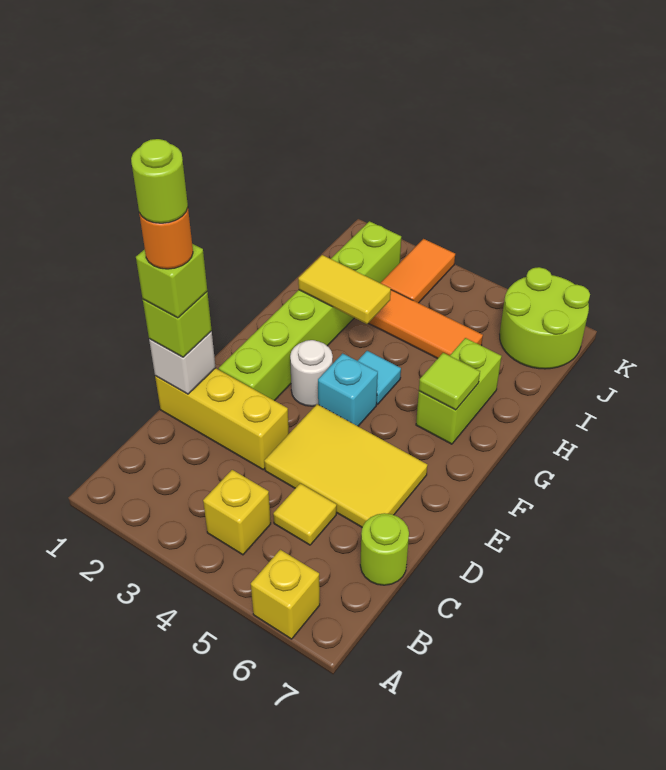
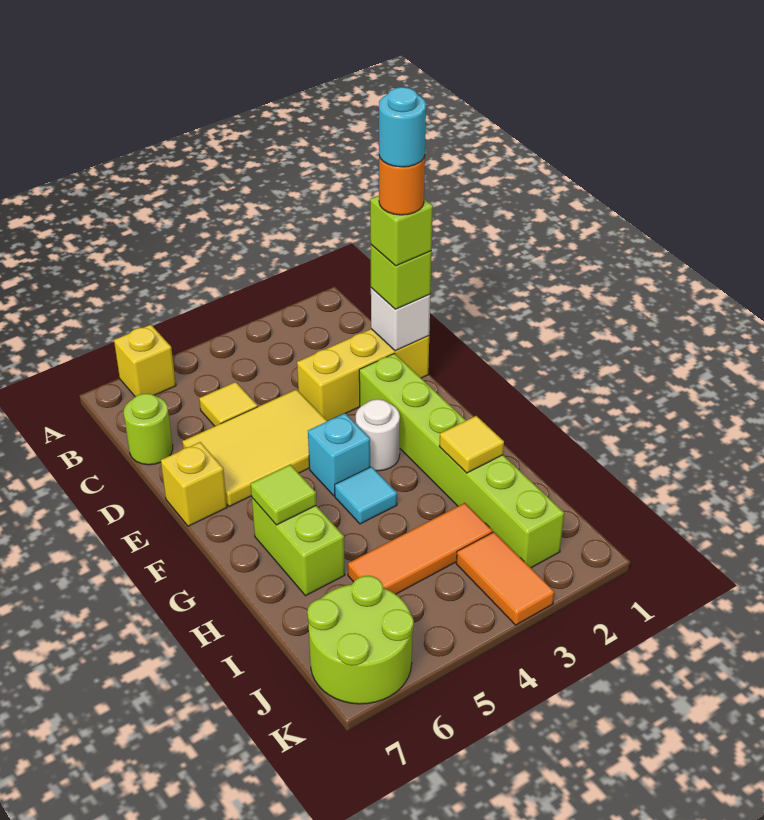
yellow brick B4 level 1 -> yellow brick E7 level 1
lime round brick D1 level 6 -> cyan round brick D1 level 6
yellow tile H2:H3 level 2 -> yellow tile H2 level 2

